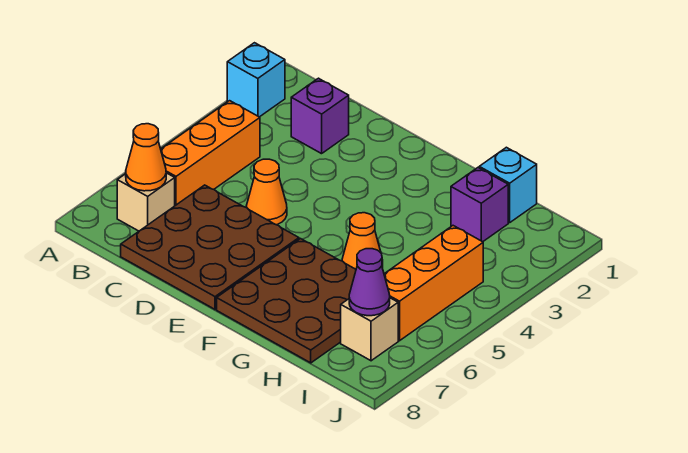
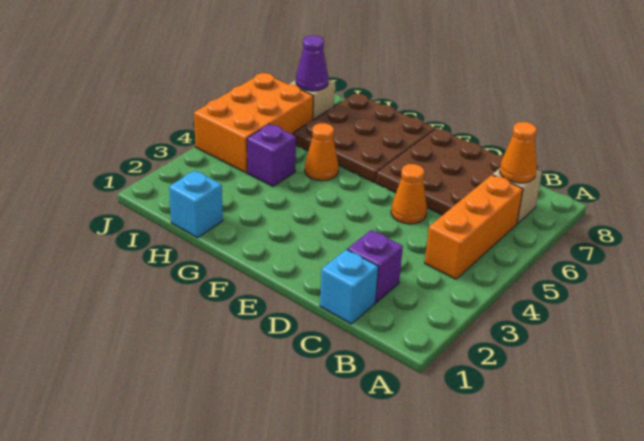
cyan brick A2 level 1 -> cyan brick C1 level 1
purple brick H2 level 1 -> purple brick H4 level 1
orange brick I4:I6 level 1 -> orange brick I4:J6 level 1

